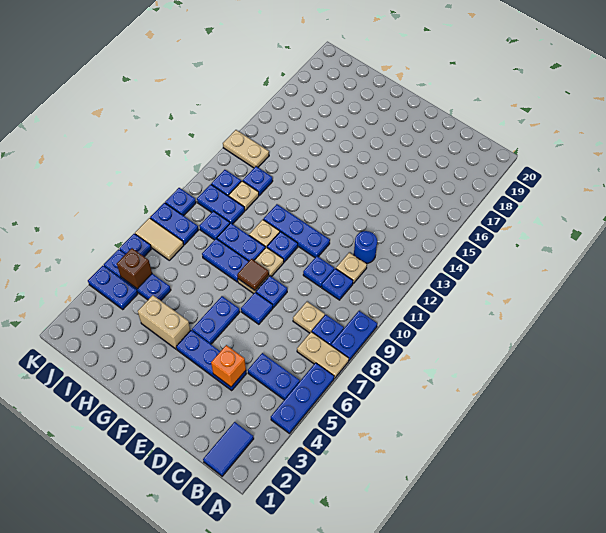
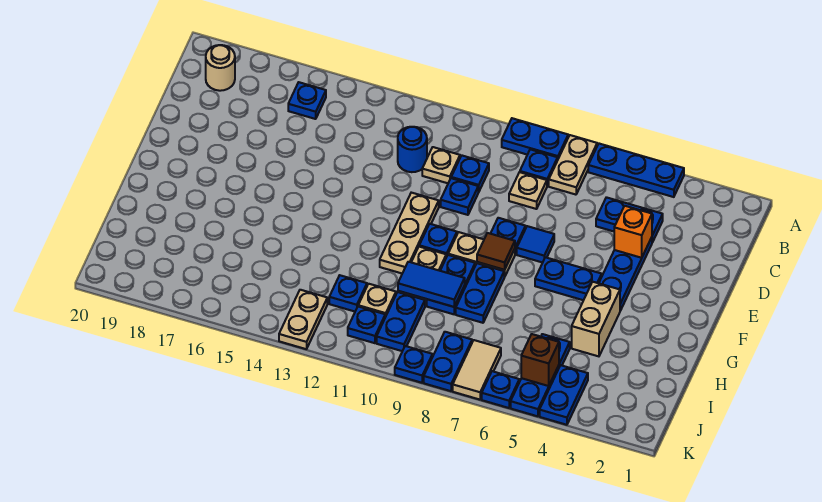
blue tile B1:B2 level 1 -> blue tile H9:H10 level 2
blue plate B5:C5 level 1 -> blue plate C4:C5 level 1
none -> tan round brick B19 level 1
blue plate E11:G11 level 1 -> tan plate E11:G11 level 1
blue plate I9 level 1 -> blue plate B16 level 1

